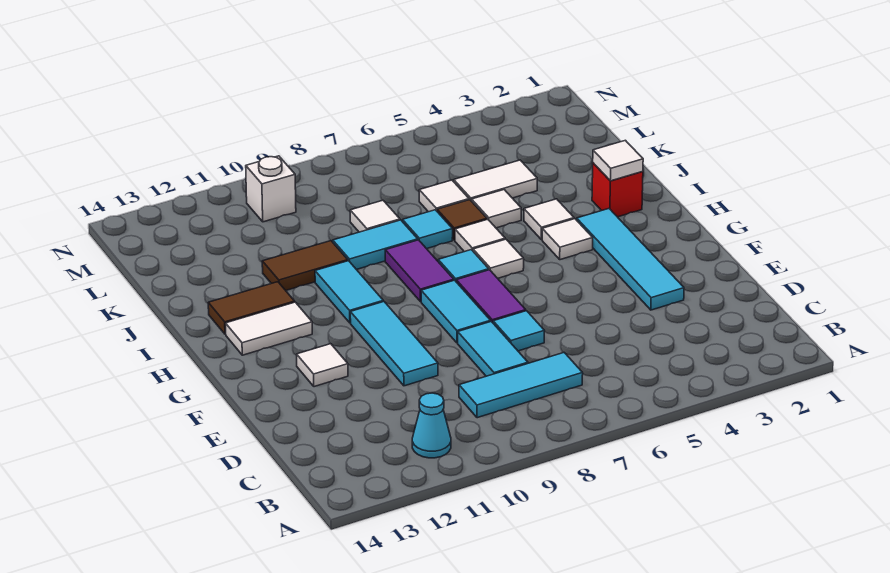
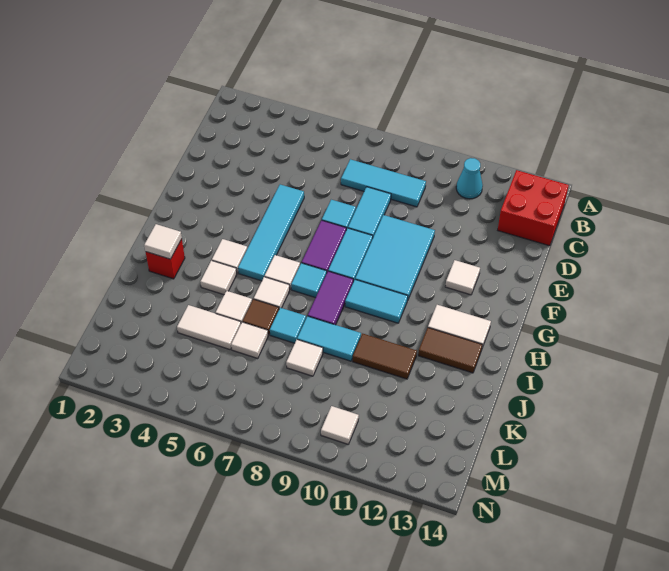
none -> red brick B13:C14 level 1
cyan tile E3:H3 level 1 -> cyan tile E5:H5 level 1
cyan tile E10:G10 level 1 -> cyan tile E9:G10 level 1
cyan tile H10:I10 level 1 -> cyan tile H9:H10 level 1
white brick M10 level 1 -> white tile M10 level 1

